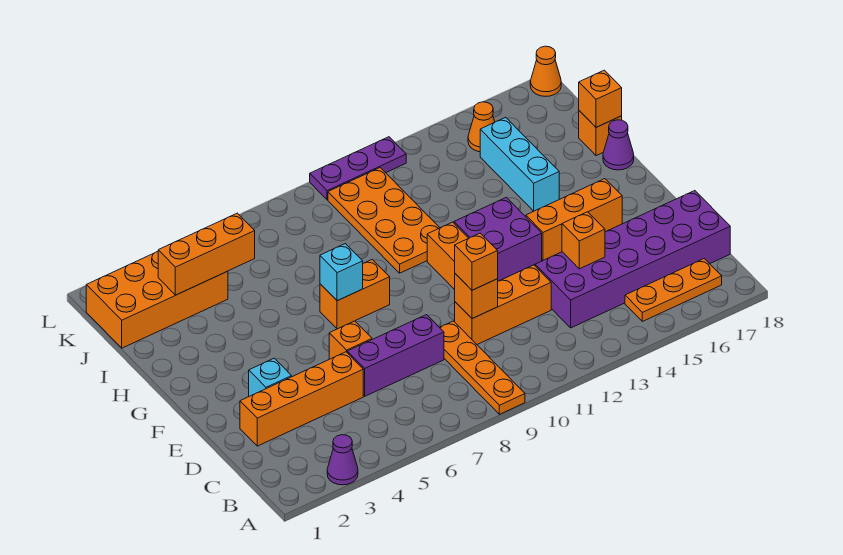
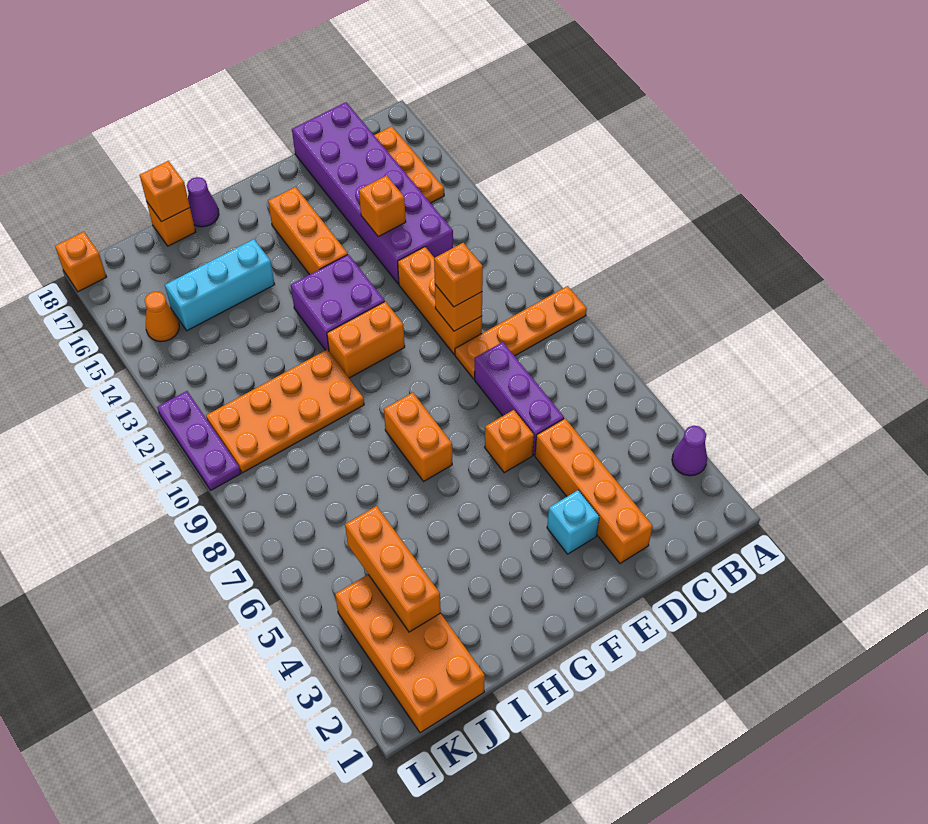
cyan brick G7 level 2 -> none
orange cone L18 level 1 -> orange brick L18 level 1

